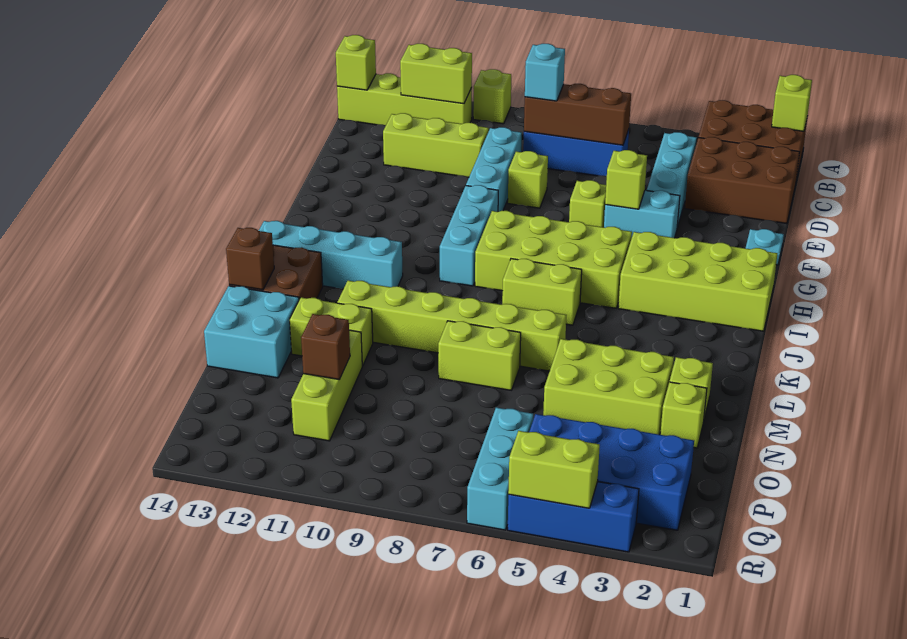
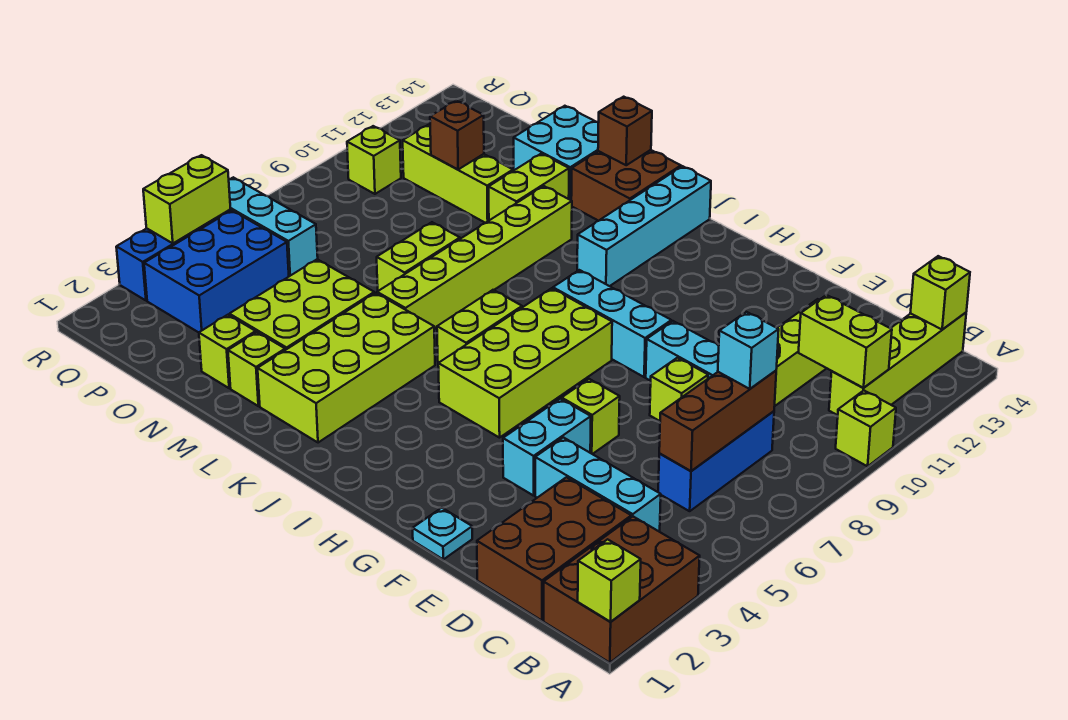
lime brick B11:B12 level 2 -> lime brick B11:C11 level 2
lime brick F5 level 2 -> lime brick Q10 level 1
lime brick H1:I4 level 1 -> lime brick K2:L5 level 1
blue brick P2:Q5 level 1 -> blue brick P3:Q5 level 1

